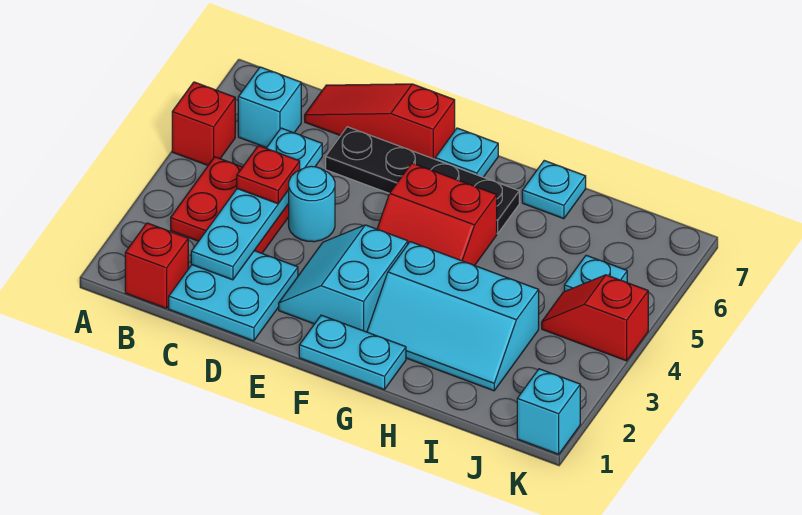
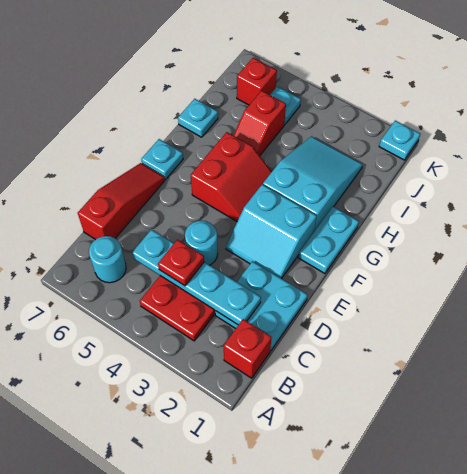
red brick A5 level 1 -> red brick J6 level 1
cyan brick B6 level 1 -> cyan round brick B6 level 1
red slope C7:E7 level 1 top E -> red slope C7:E7 level 1 top C
black plate D6:G6 level 1 -> none
cyan slope G2:I3 level 1 top 3 -> cyan slope G2:I3 level 1 top G
red slope J4:K4 level 1 top K -> red slope H5:I5 level 1 top I
cyan brick K1 level 1 -> cyan plate K1 level 1

